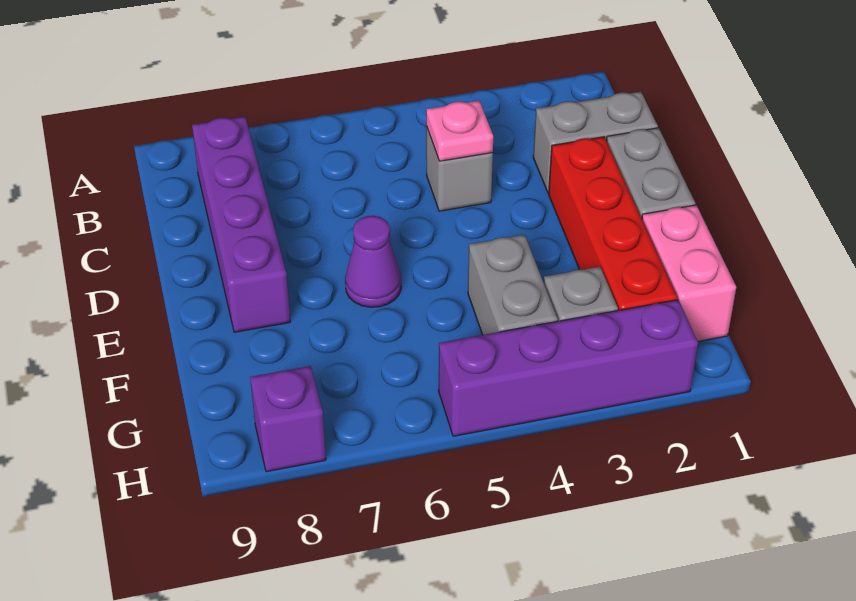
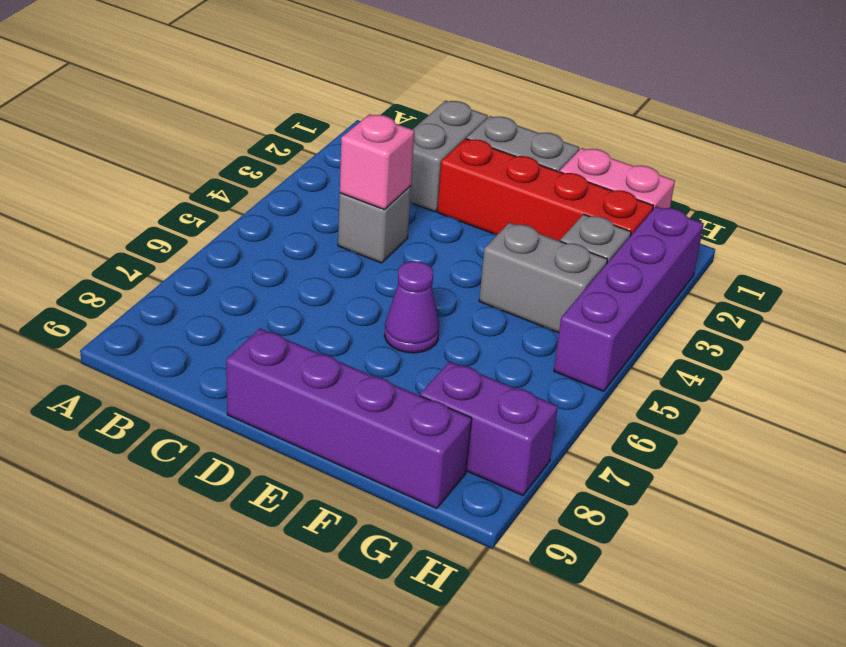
purple brick B8:E8 level 1 -> purple brick D9:G9 level 1
pink plate C4 level 2 -> pink brick C4 level 2
purple brick H8 level 1 -> purple brick G8:H8 level 1

